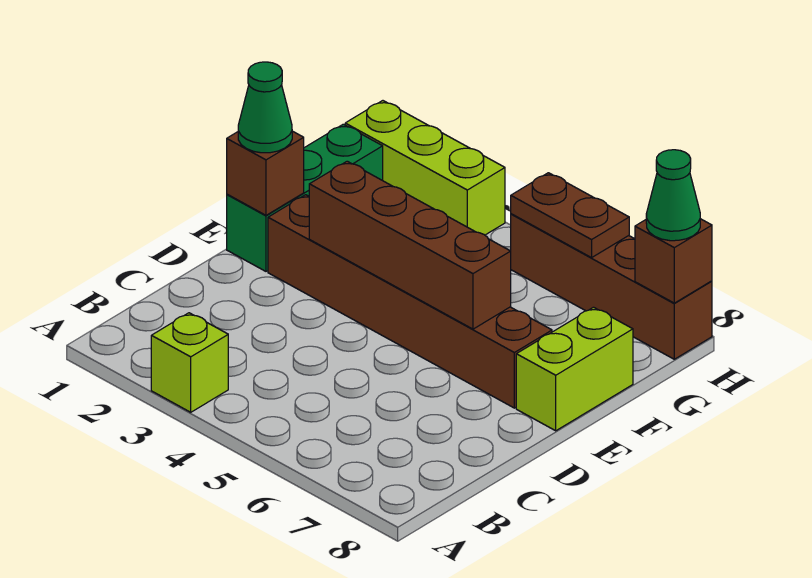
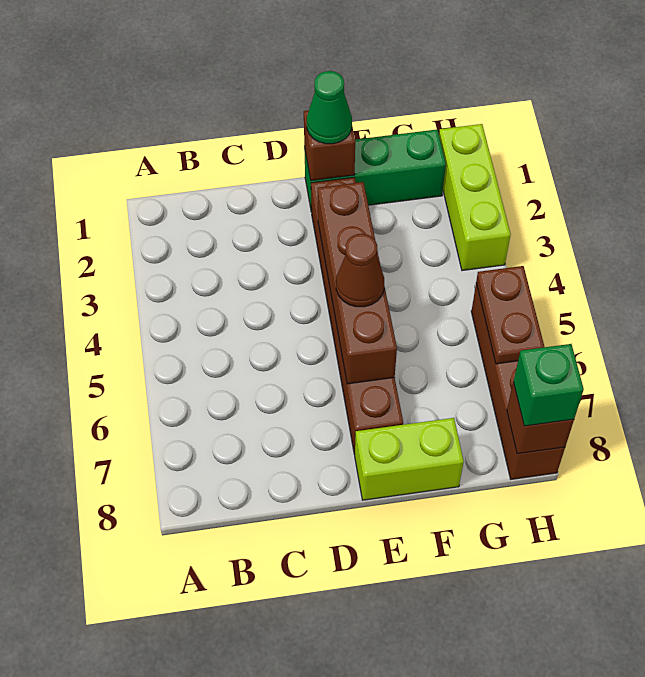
lime brick A3 level 1 -> none
none -> brown cone E5 level 3
green cone H8 level 3 -> green brick H8 level 3

